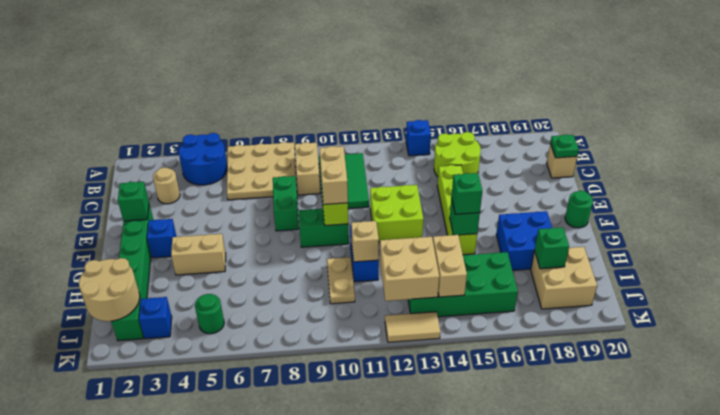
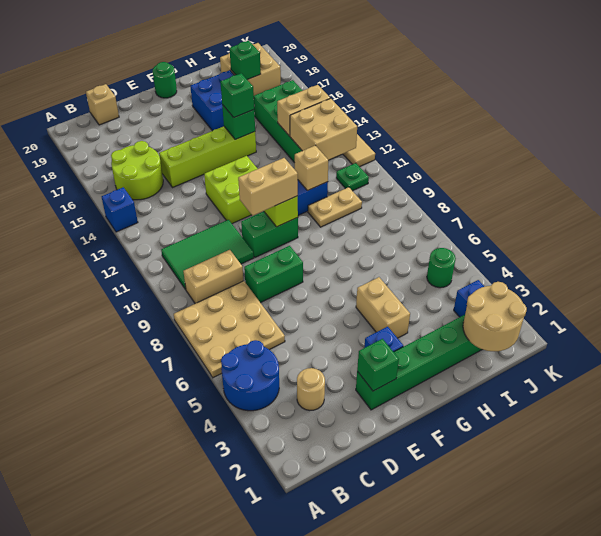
green plate C20 level 2 -> green plate J11 level 1
green brick F9:F10 level 1 -> green brick E10:F10 level 1

